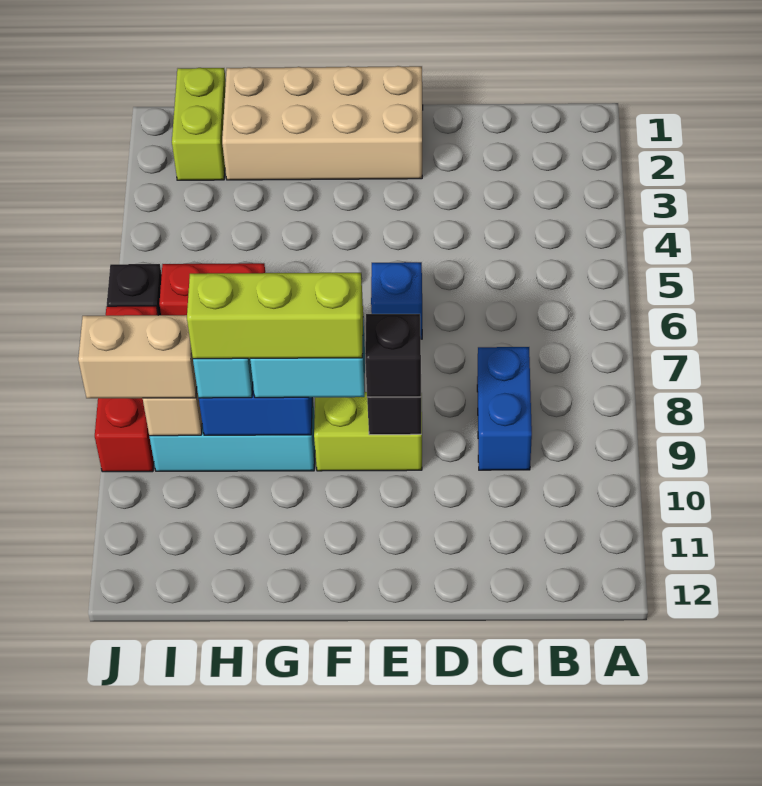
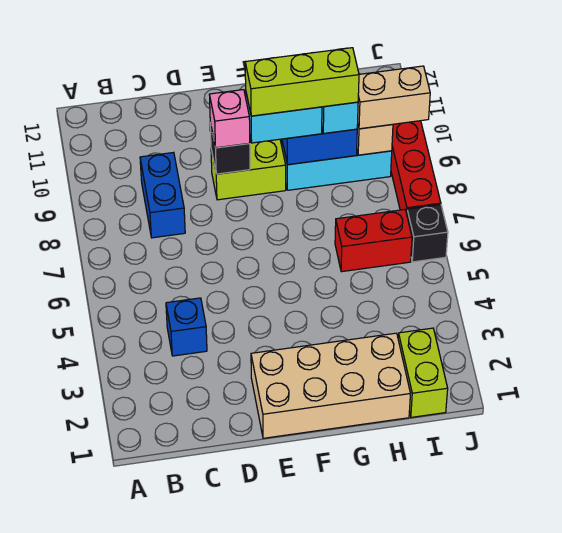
blue brick E6 level 1 -> blue brick C4 level 1
black brick E9 level 3 -> pink brick E9 level 3

